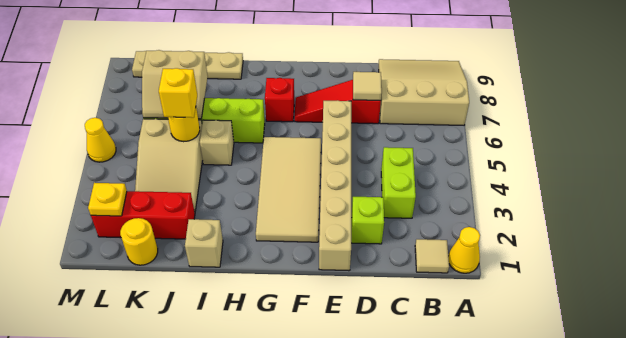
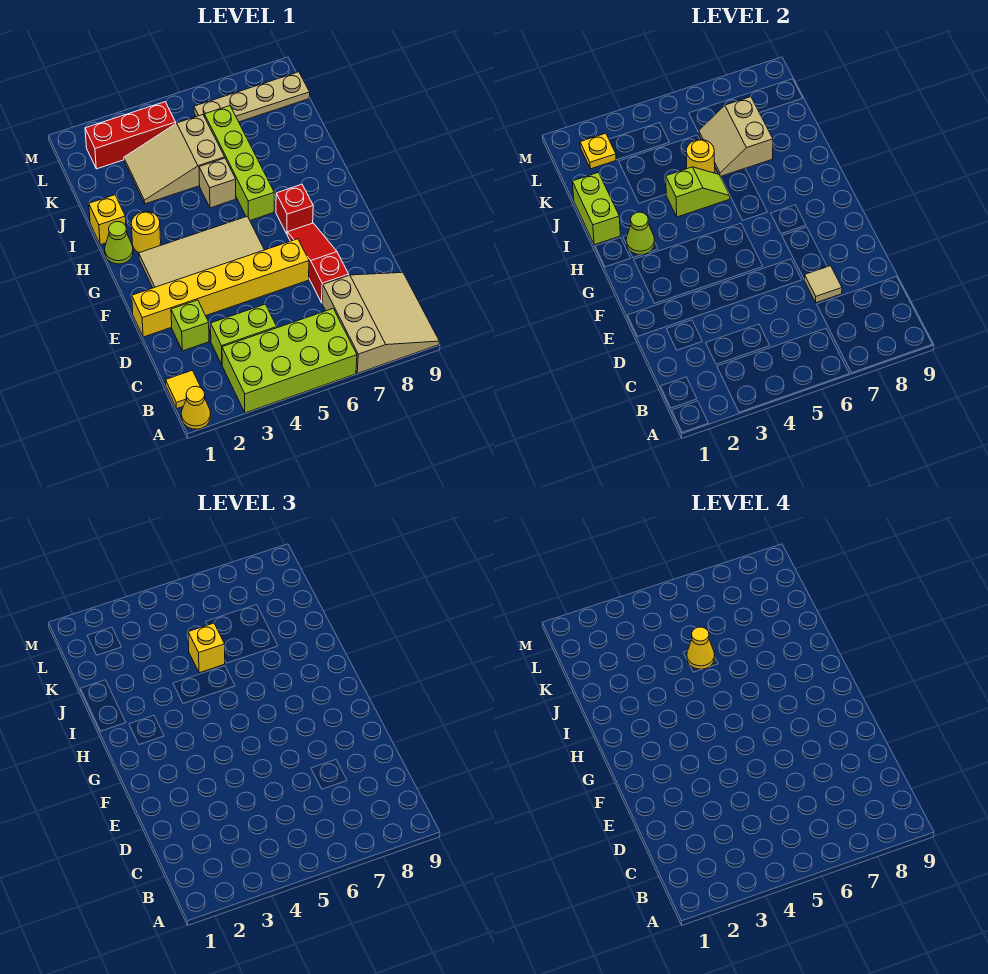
none -> lime brick A3:B6 level 1
tan tile B1 level 1 -> yellow tile B1 level 1
tan brick E1:E6 level 1 -> yellow brick E1:E6 level 1
none -> lime cone H1 level 1
none -> lime cone H2 level 2
tan brick I1 level 1 -> yellow brick I1 level 1
none -> lime brick I1:J1 level 2
none -> lime slope I4:I5 level 2 top 4
tan plate I9:L9 level 1 -> tan plate L6:L9 level 1
red brick J2:L2 level 1 -> red brick L2:L4 level 1
yellow round brick K1 level 1 -> yellow round brick H2 level 1
yellow cone M5 level 1 -> yellow cone J5 level 4

